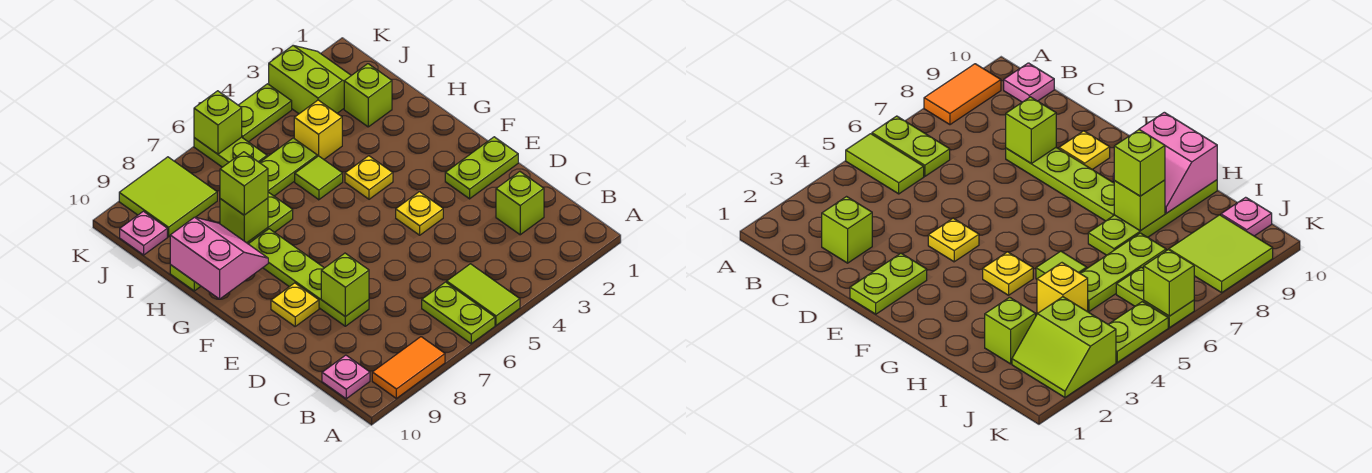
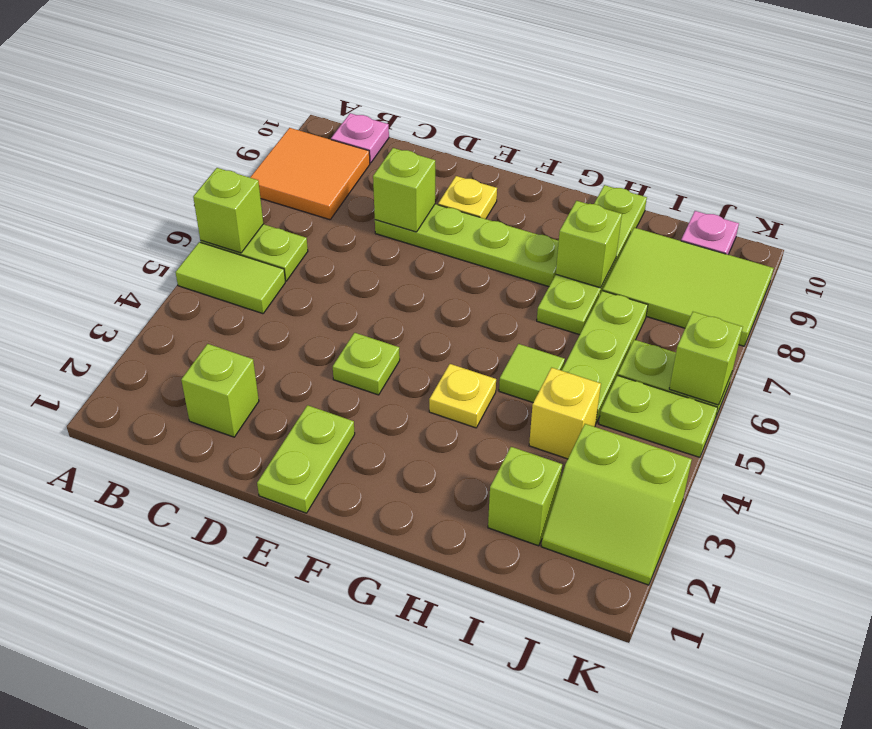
orange tile A8:A9 level 1 -> orange tile A8:B9 level 1
yellow plate E4 level 1 -> lime plate E4 level 1
pink slope G9:H10 level 2 top 10 -> none
lime brick H8 level 3 -> lime brick A6 level 2
lime tile J8:K9 level 1 -> lime tile I8:K9 level 1
lime plate K4:K5 level 1 -> lime plate J5:K5 level 1

